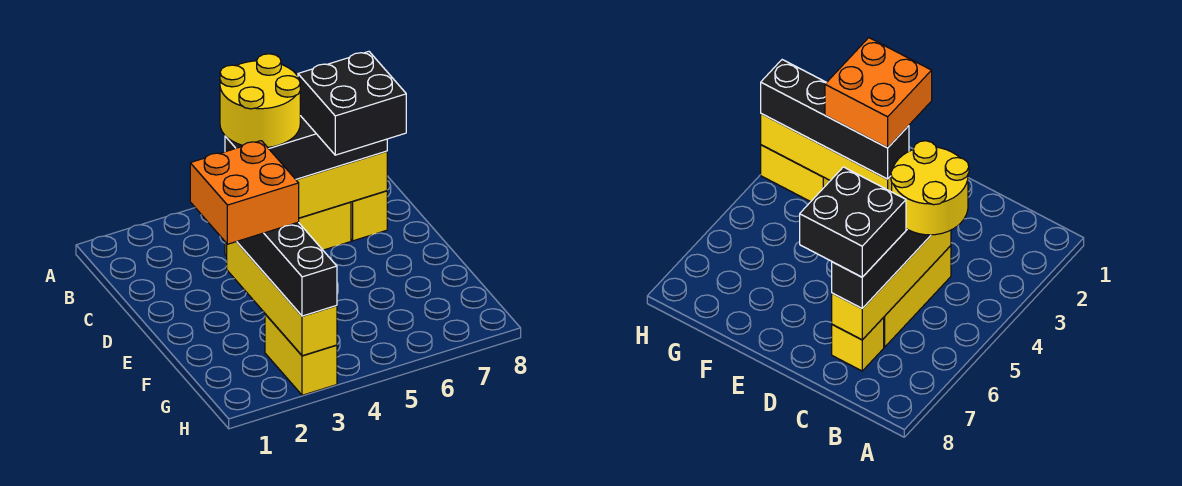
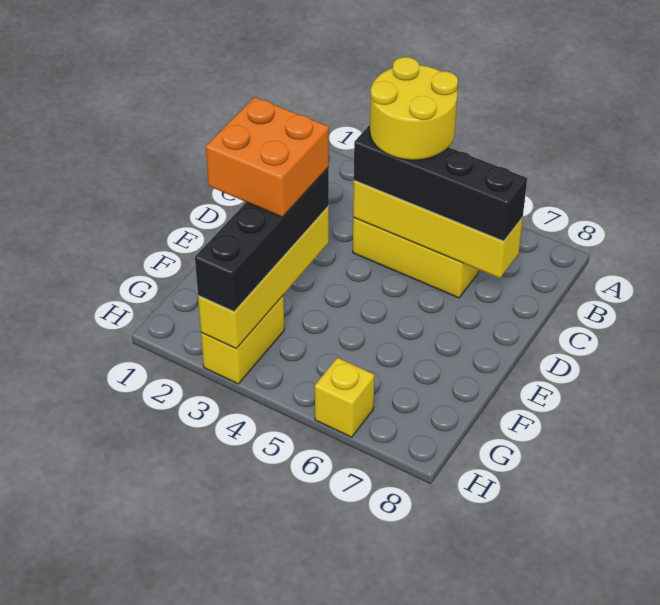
black brick C6:D7 level 4 -> none
yellow brick C7 level 1 -> yellow brick H6 level 1

